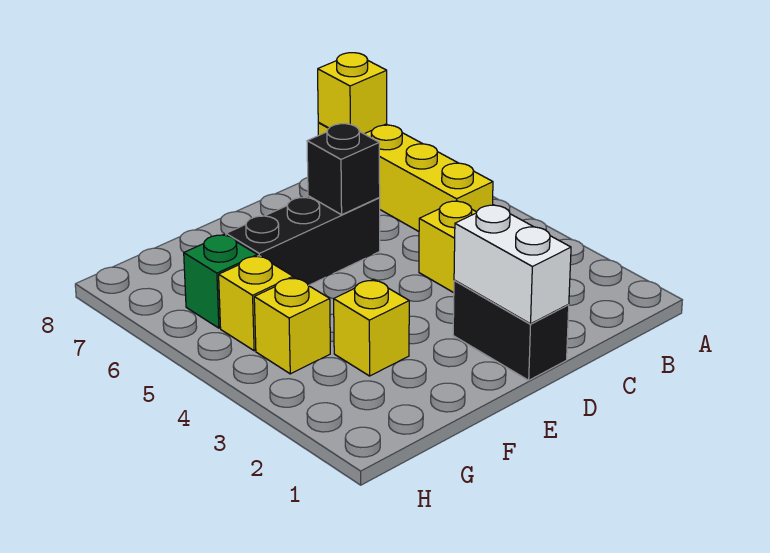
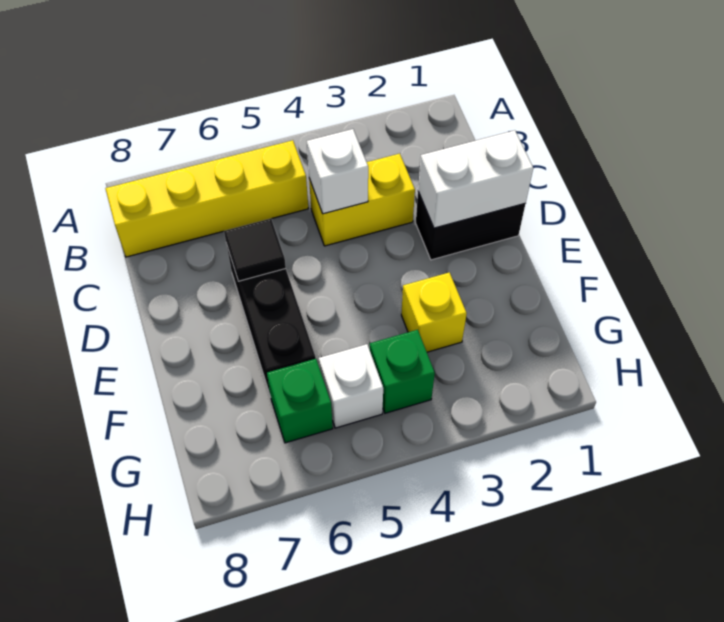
yellow brick B8 level 2 -> none
none -> white brick C4 level 2
black brick D6 level 2 -> black tile D6 level 2
yellow brick G4 level 1 -> green brick G4 level 1
yellow brick G5 level 1 -> white brick G5 level 1

